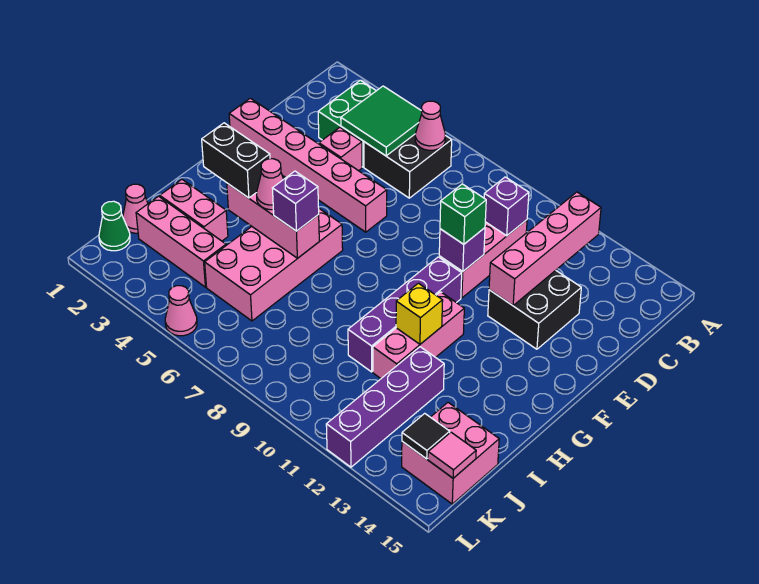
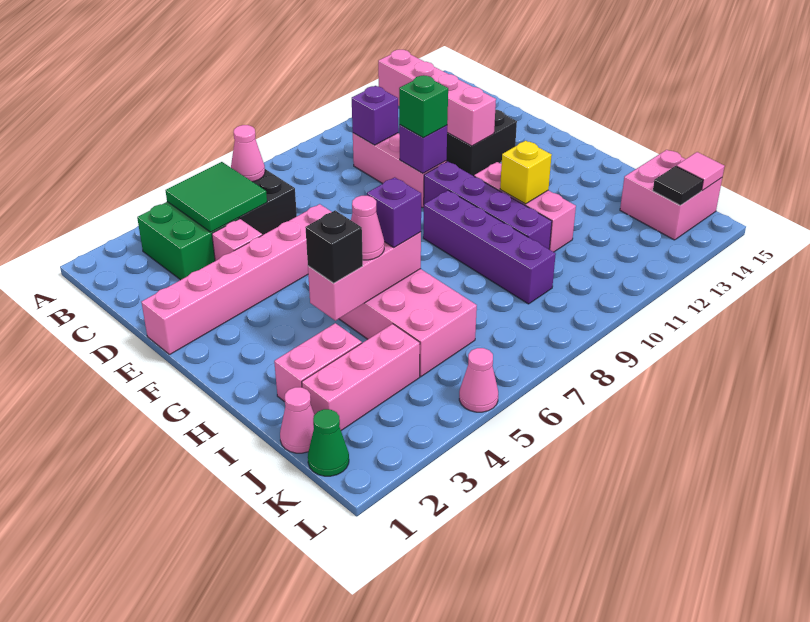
black brick H3:H4 level 3 -> black brick H4 level 3
purple brick I12:L12 level 1 -> purple brick G9:J9 level 1

